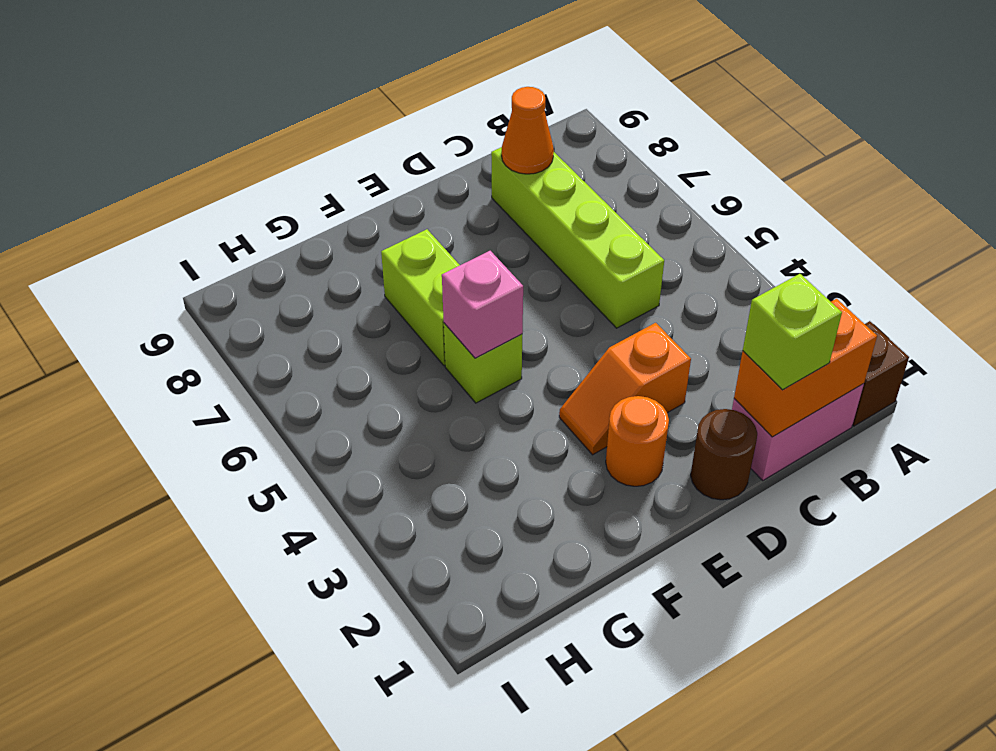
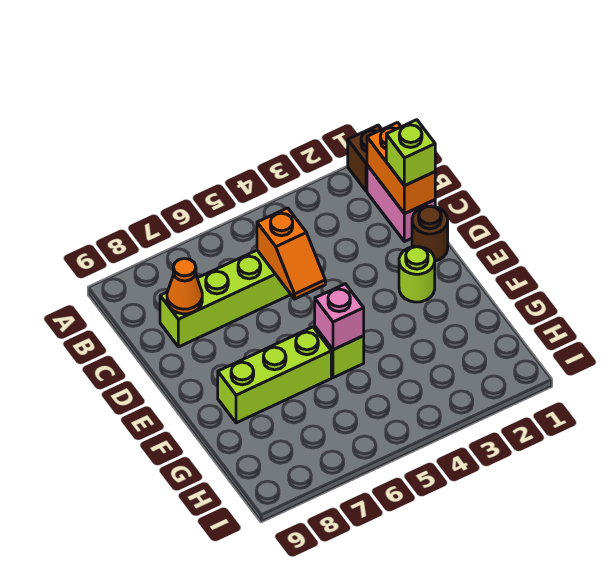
orange slope D3:E3 level 1 top D -> orange slope C5:D5 level 2 top C
orange round brick E2 level 1 -> lime round brick E2 level 1
lime brick F6:F7 level 1 -> lime brick F6:F8 level 1

